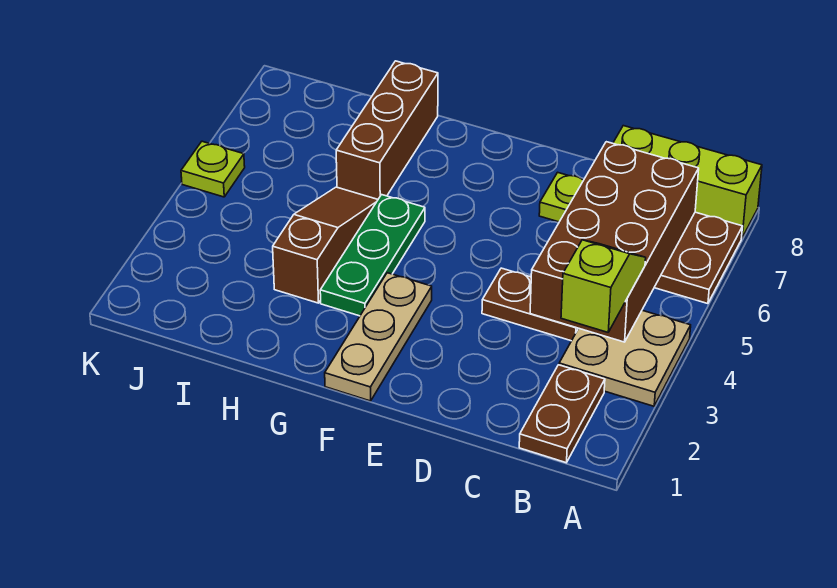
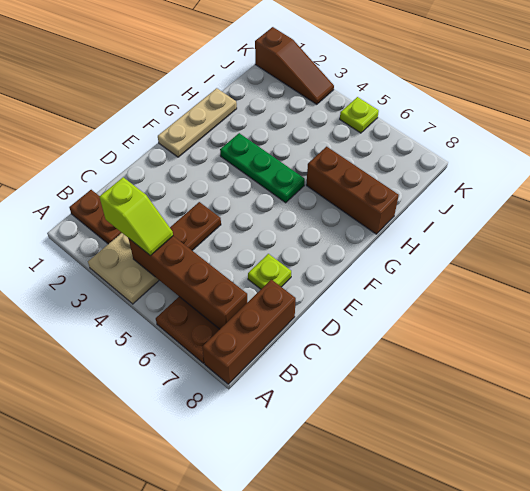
lime brick A8:C8 level 1 -> brown brick A8:C8 level 1
brown brick B4:C7 level 2 -> brown brick B4:B7 level 2
tan plate F1:F3 level 1 -> tan plate F1:H1 level 1
brown slope H3:H5 level 1 top 3 -> brown slope K1:K3 level 1 top 1

